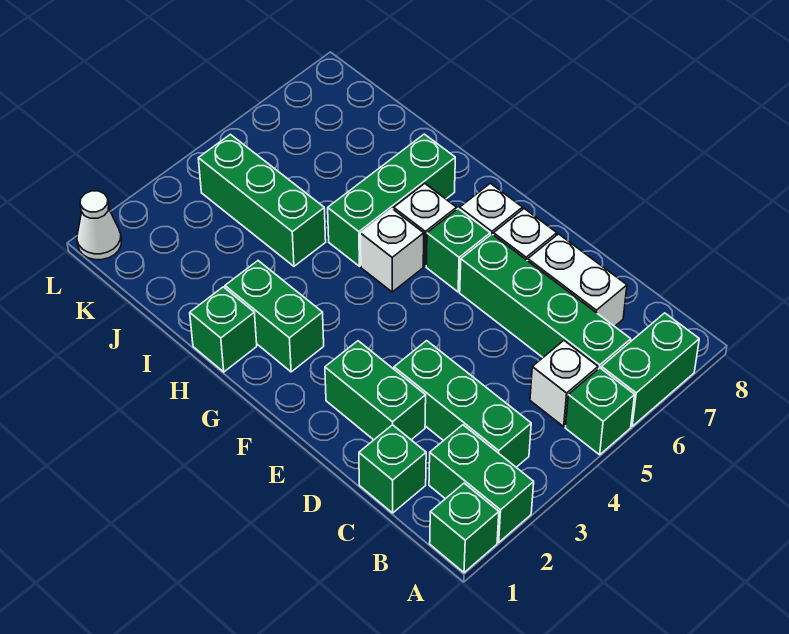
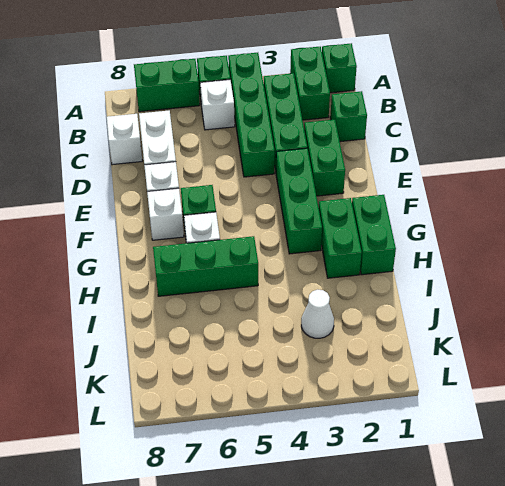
green brick B6:E6 level 1 -> green brick A4:D4 level 1
white brick G5 level 1 -> white brick C8 level 1
green brick H1 level 1 -> green brick G1:H1 level 1
green brick I4:K4 level 1 -> green brick E3:G3 level 1
white cone L1 level 1 -> white cone J3 level 1

